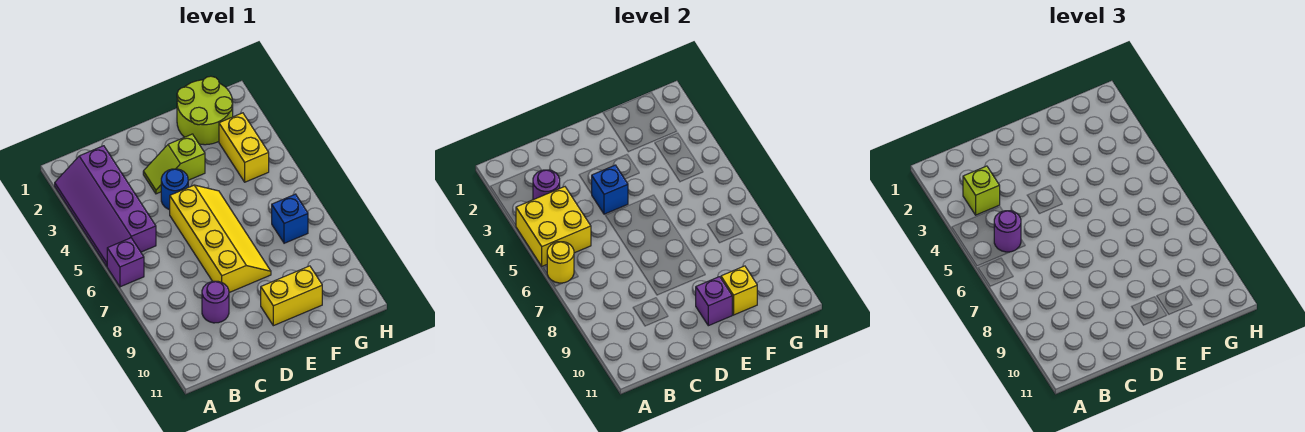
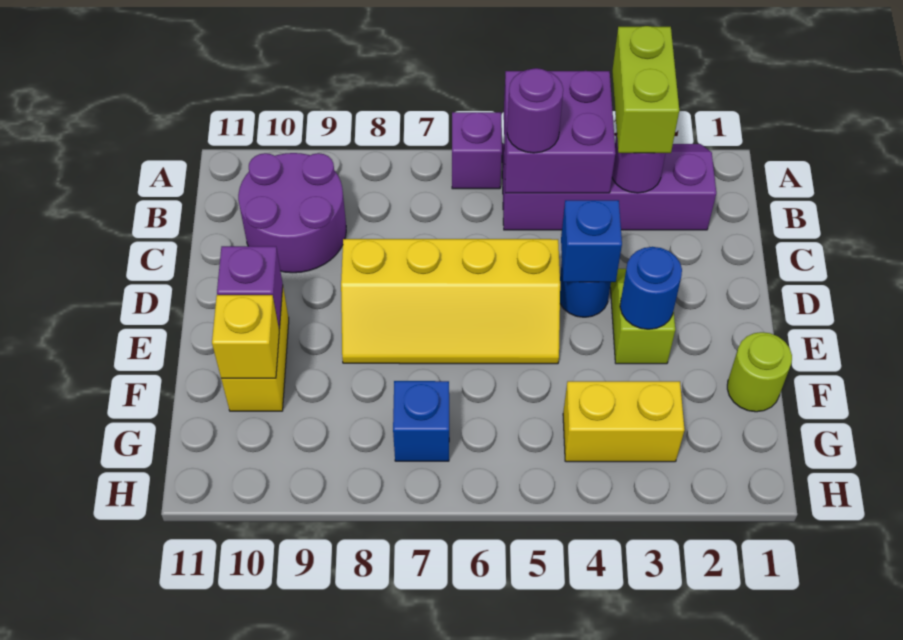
yellow brick A4:B5 level 2 -> purple brick A4:B5 level 2
yellow round brick A6 level 2 -> none
lime brick B3 level 3 -> lime brick A3:B3 level 3
purple round brick C9 level 1 -> purple round brick B9:C10 level 1
none -> blue round brick E3 level 2
lime round brick F1:G2 level 1 -> lime round brick F1 level 1

